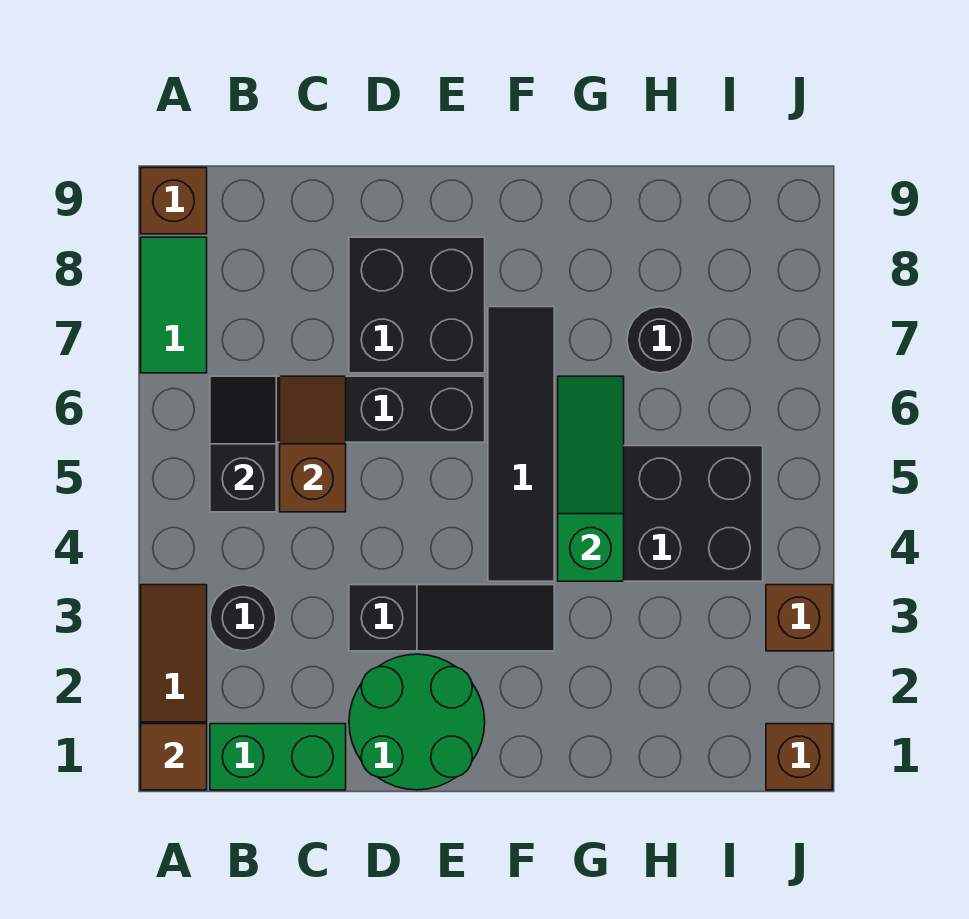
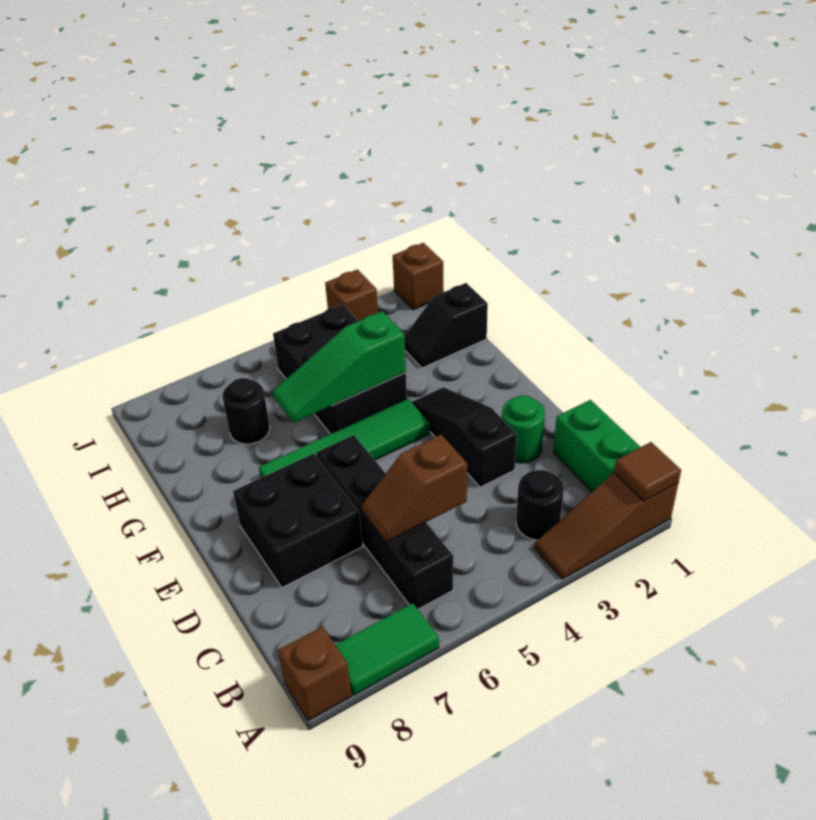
black slope B5:B6 level 2 top 5 -> black slope H1:H2 level 1 top 1
green round brick D1:E2 level 1 -> green round brick D2 level 1
black tile F4:F7 level 1 -> green tile F4:F7 level 1

